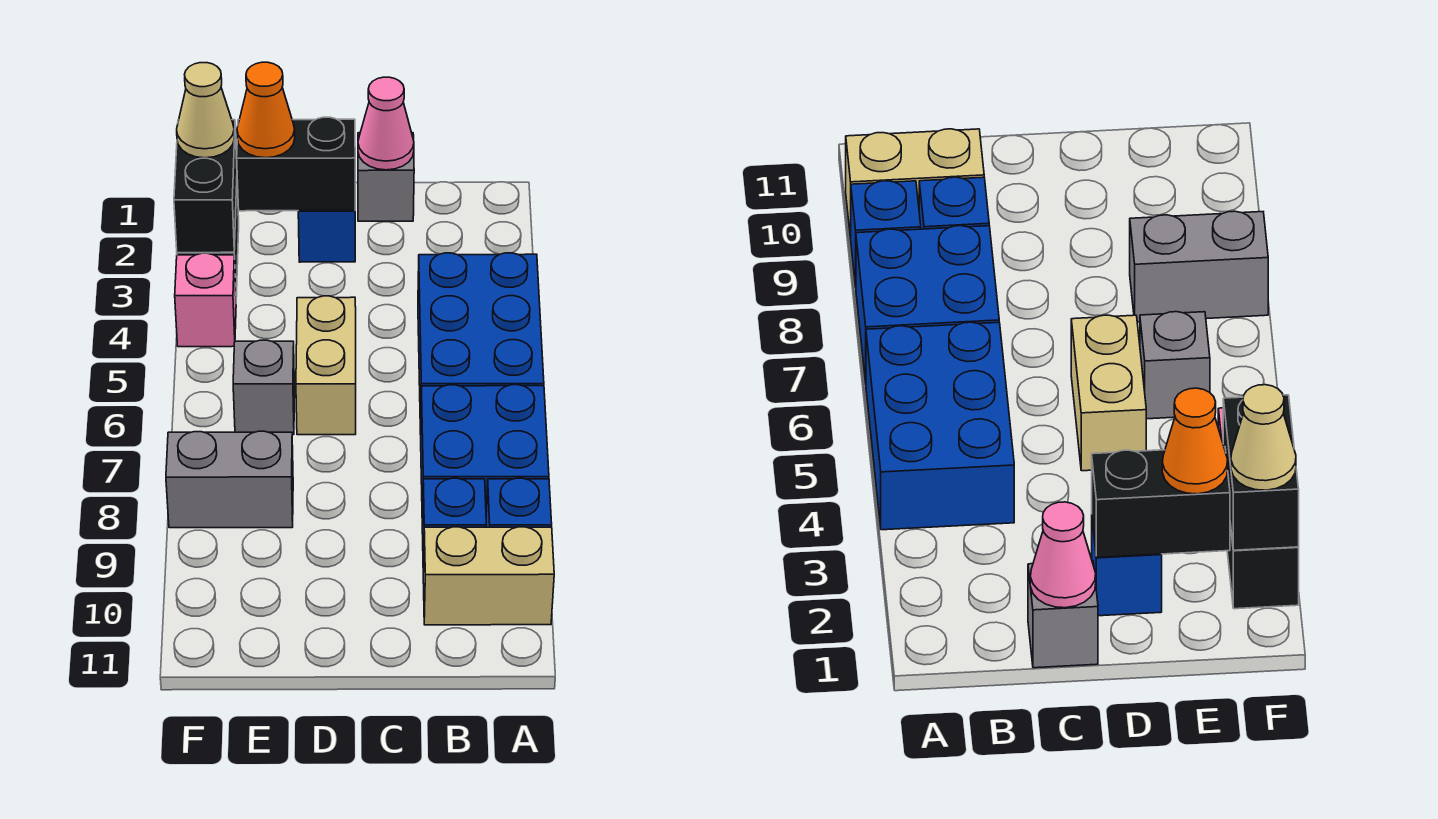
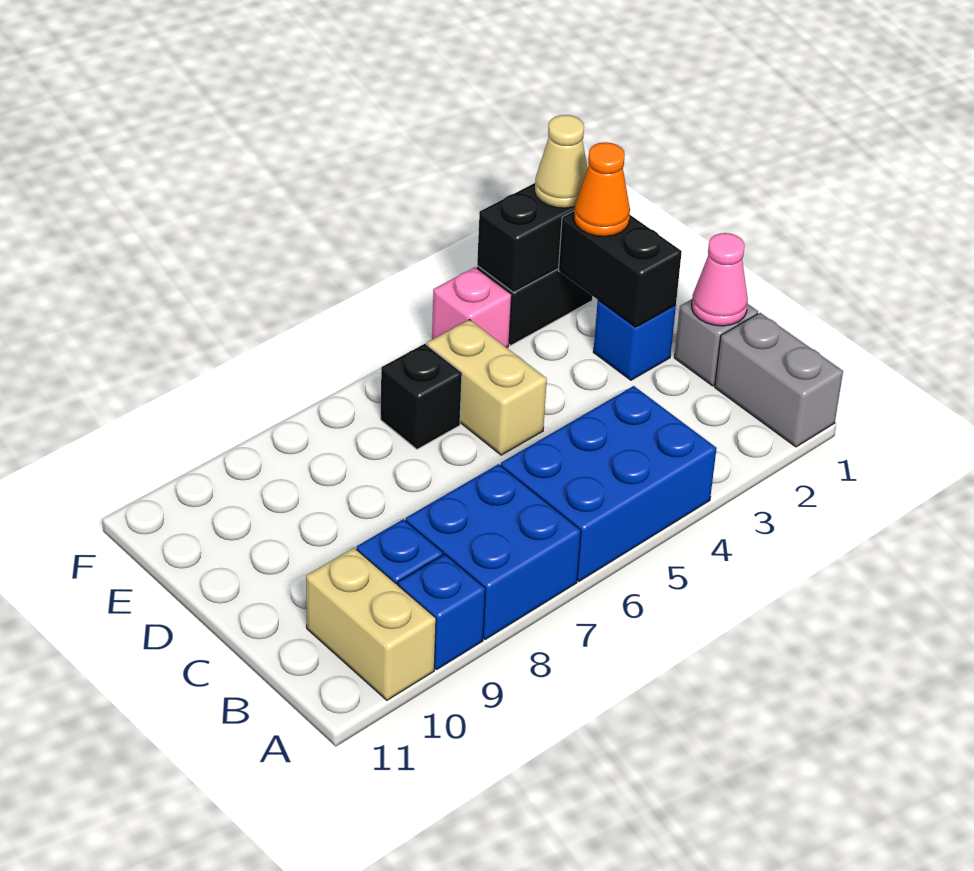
tan brick D5:D6 level 1 -> tan brick D5:E5 level 1
grey brick E6 level 1 -> black brick E6 level 1
grey brick E8:F8 level 1 -> grey brick A1:B1 level 1

